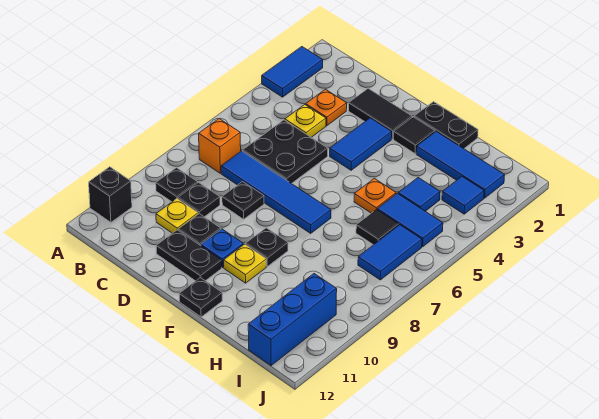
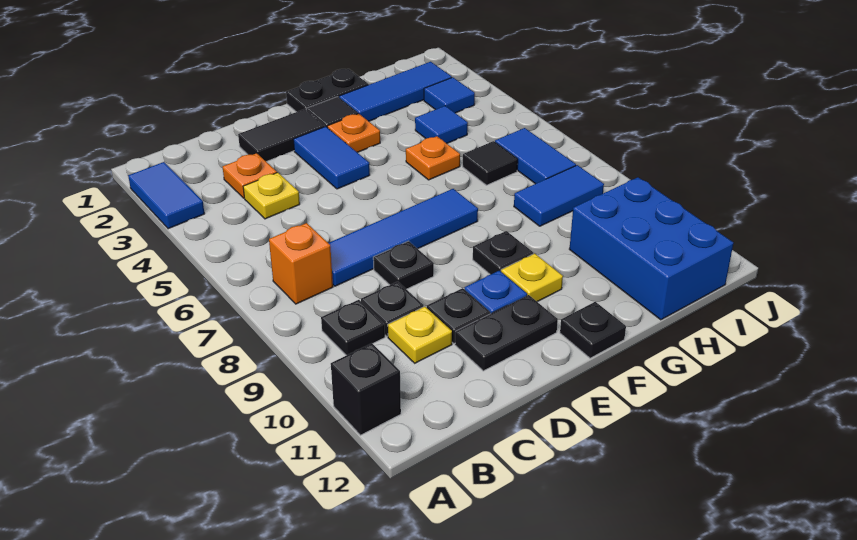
black plate C5:D6 level 1 -> none
none -> orange plate F3 level 1
blue tile H5:I5 level 1 -> blue tile H8:I8 level 1
blue brick I10:I12 level 1 -> blue brick H10:I12 level 1

